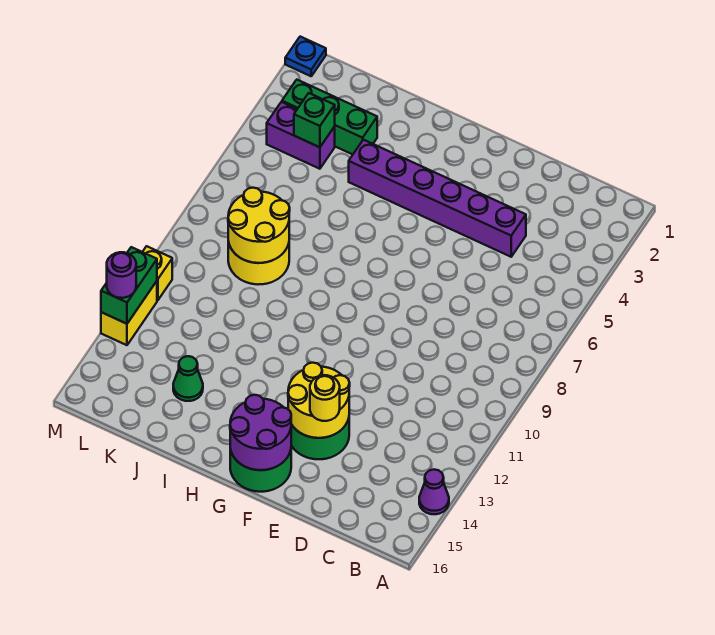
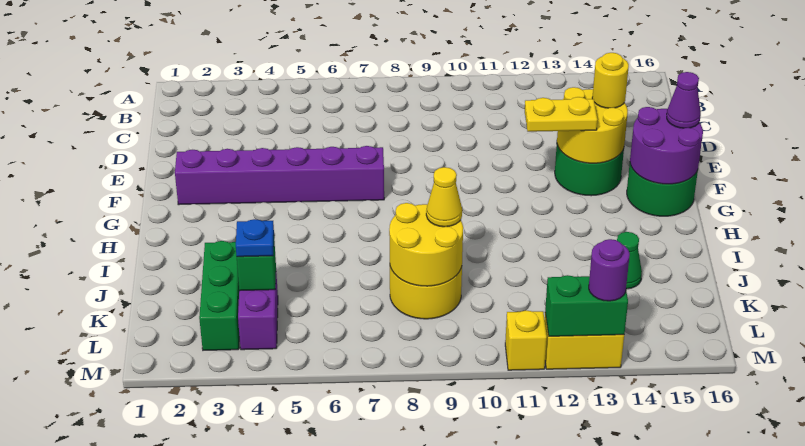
purple cone A14 level 1 -> purple cone F16 level 3
purple brick D4:I4 level 1 -> purple brick F2:F7 level 1
none -> yellow plate F12:F13 level 3
none -> yellow cone J9 level 3
blue plate M1 level 1 -> blue plate K4 level 3

